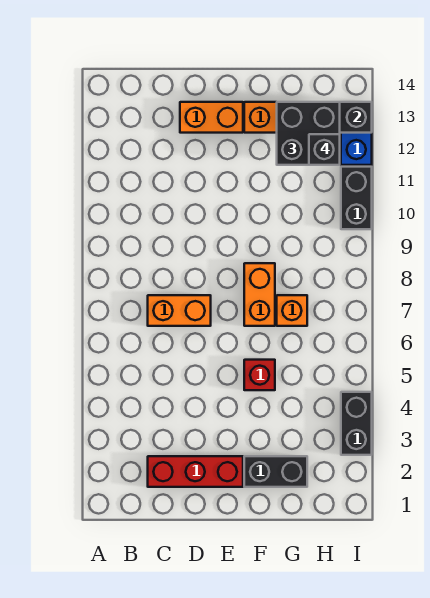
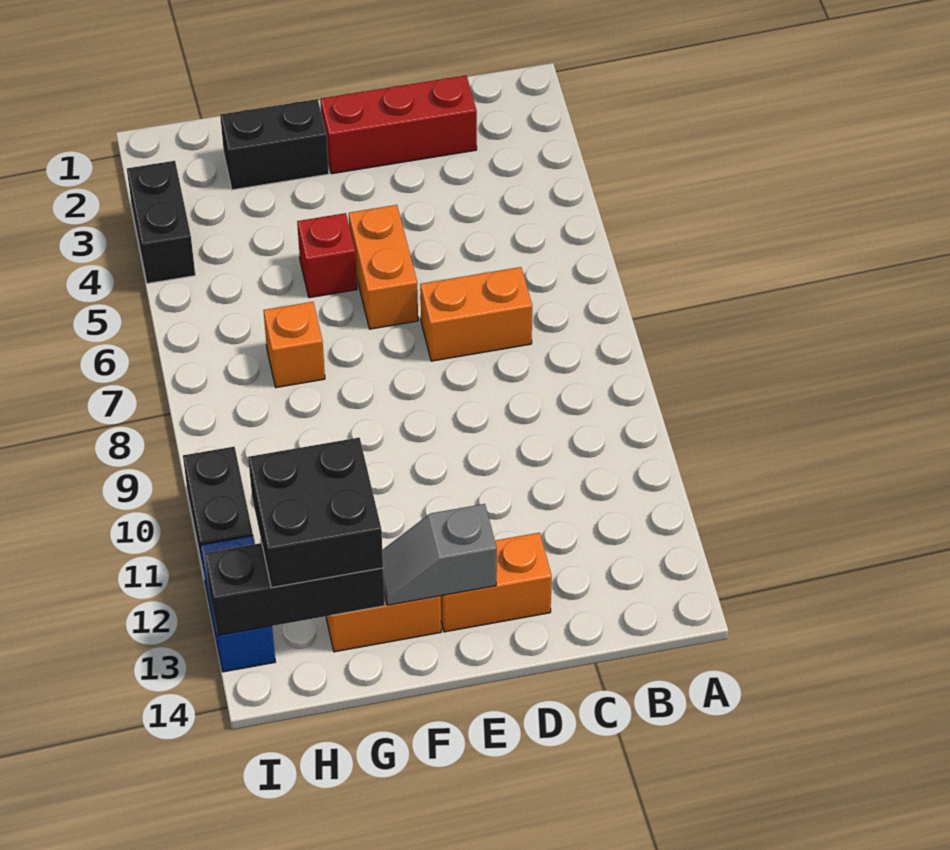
none -> grey slope E13:F13 level 2 top E
orange brick F7:F8 level 1 -> orange brick E5:E6 level 1
black brick H12 level 4 -> none

